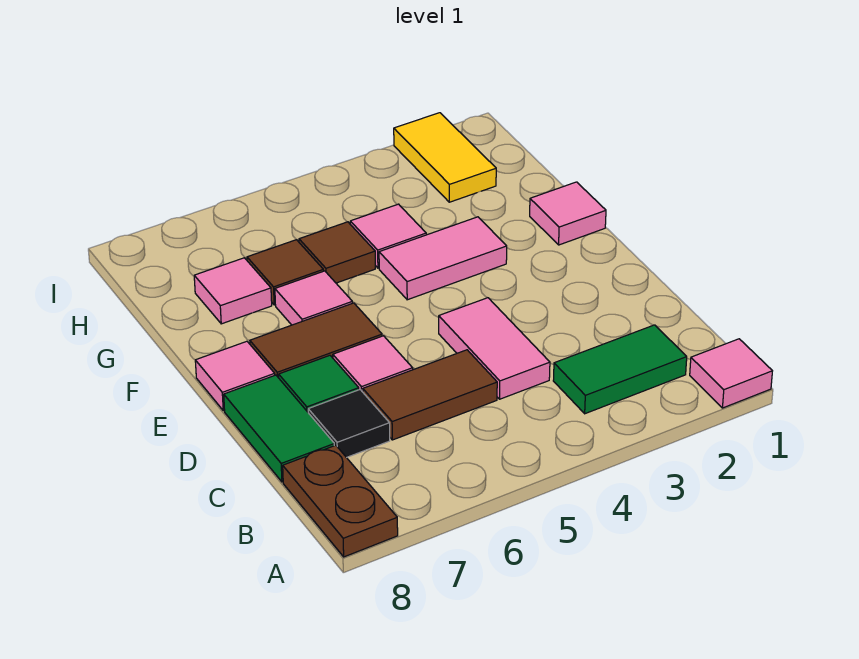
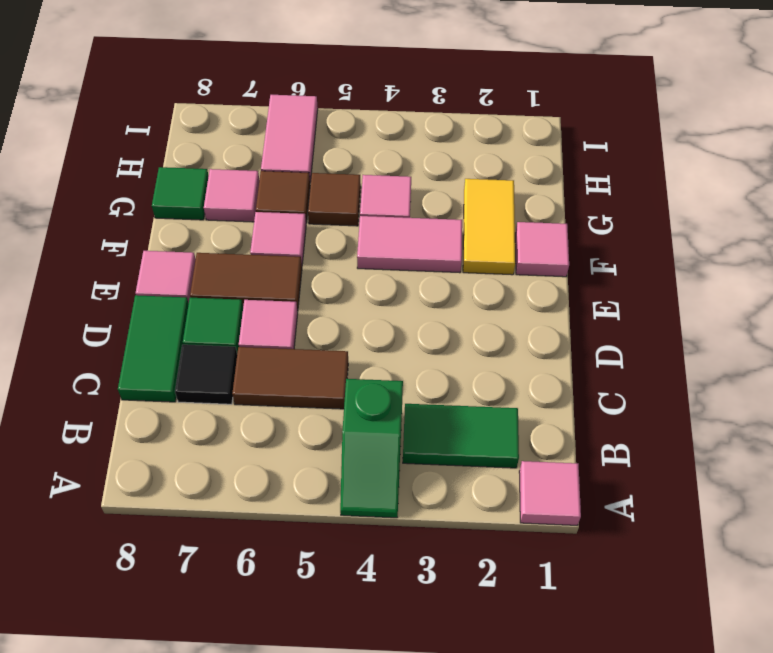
none -> green slope A4:B4 level 1 top B
brown plate A8:B8 level 1 -> none
pink tile C4:D4 level 1 -> pink tile H6:I6 level 1
none -> green tile G8 level 1
yellow tile H2:I2 level 1 -> yellow tile F2:G2 level 1

